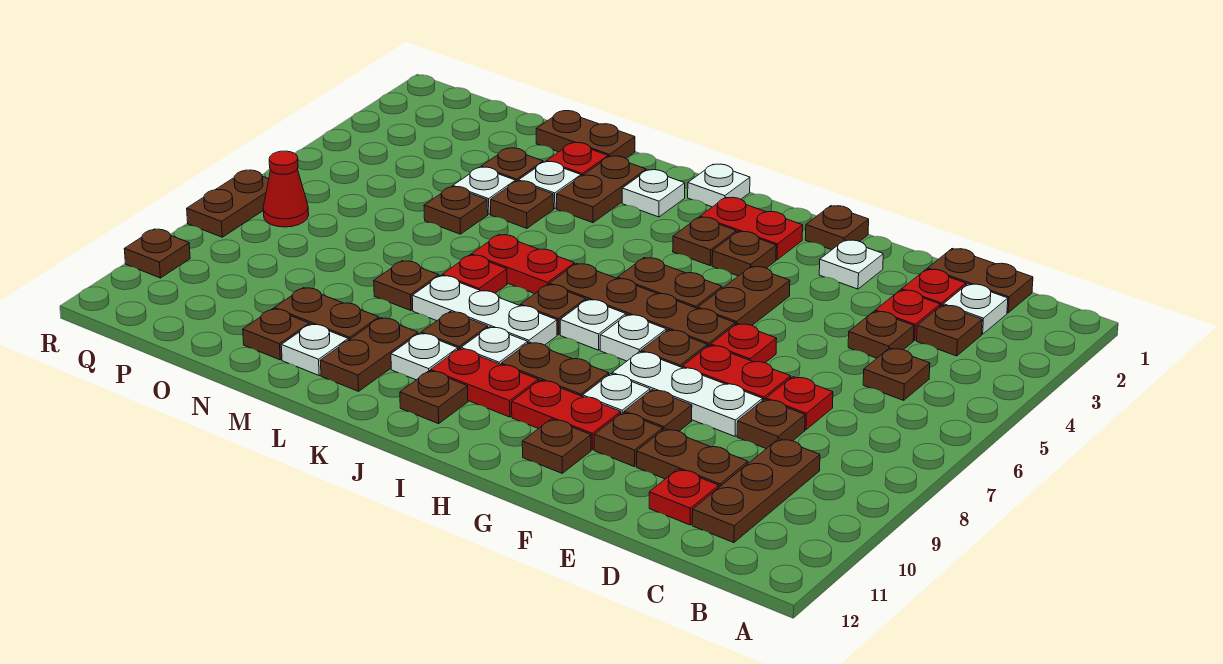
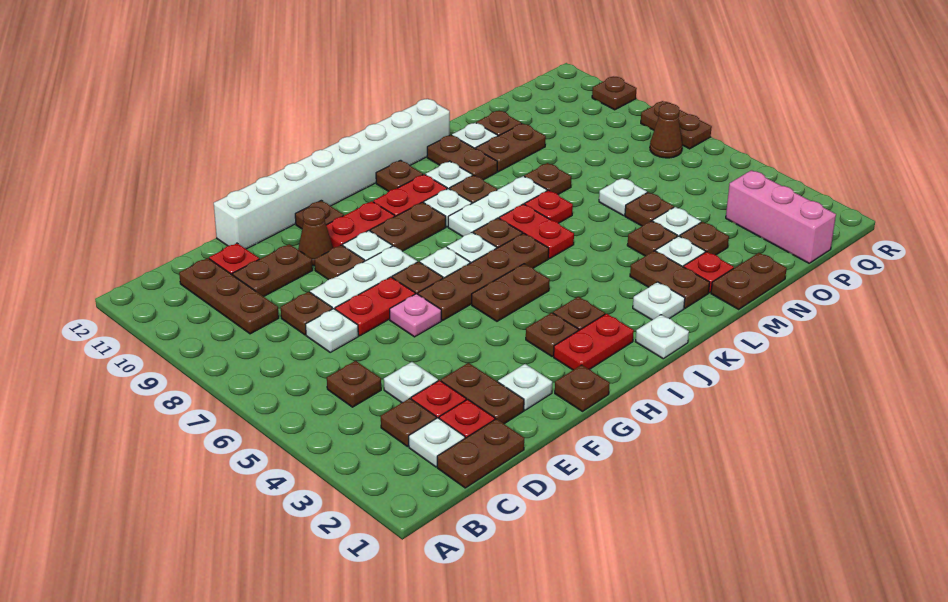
brown plate D4 level 1 -> white plate D4 level 1
red plate D7 level 1 -> white plate D7 level 1
none -> white brick E12:L12 level 1
red plate F6 level 1 -> pink plate F6 level 1
brown plate F10 level 1 -> brown cone F10 level 1
brown plate G4:G5 level 1 -> brown plate E2:E3 level 1
red plate K6:L6 level 1 -> red plate K6:K7 level 1
none -> white plate N6 level 1
none -> pink brick P1:P3 level 1
red cone Q7 level 1 -> brown cone Q7 level 1

